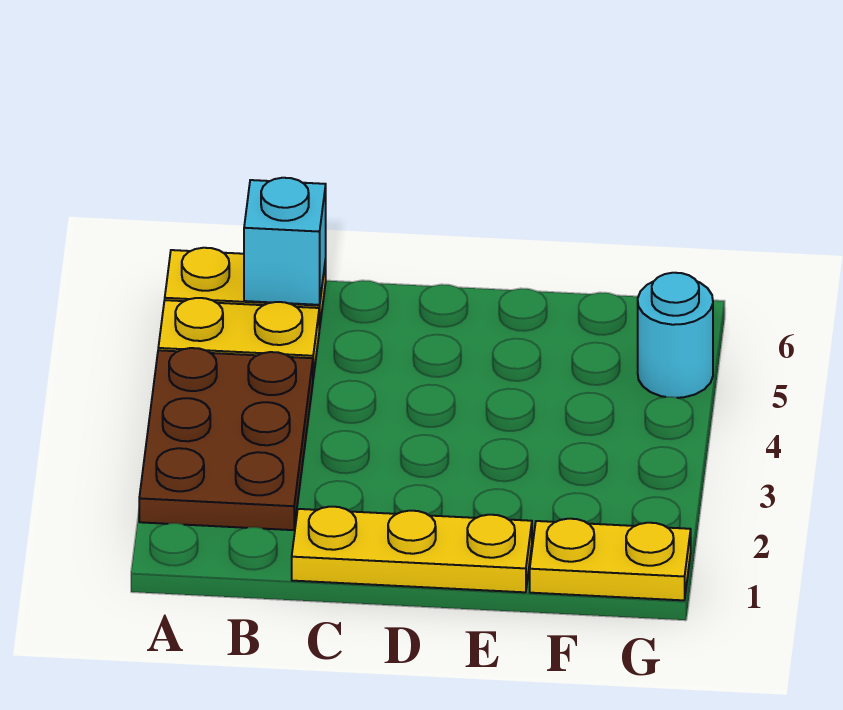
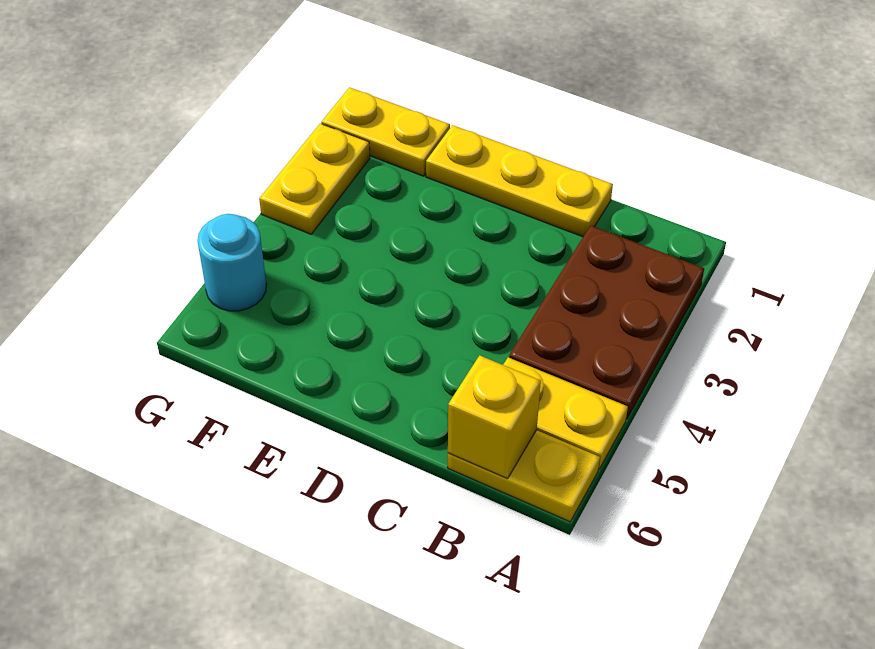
cyan brick B6 level 2 -> yellow brick B6 level 2
none -> yellow plate G2:G3 level 1

